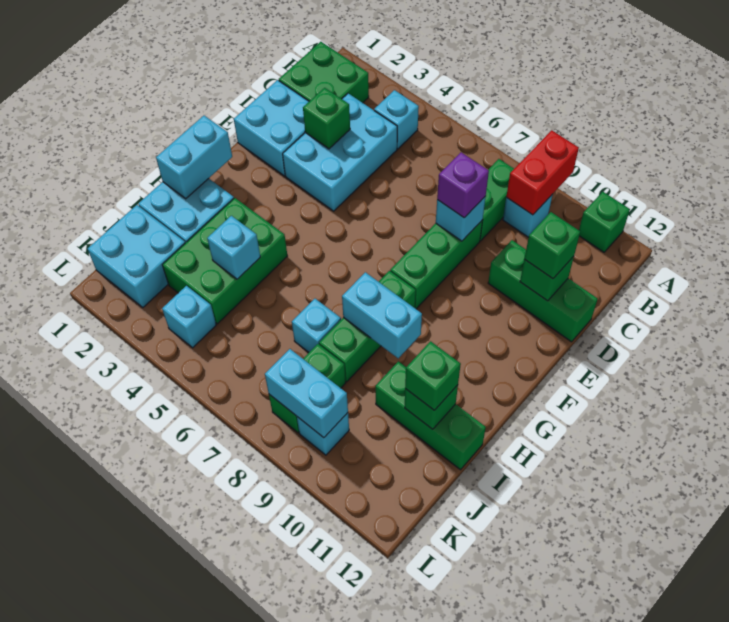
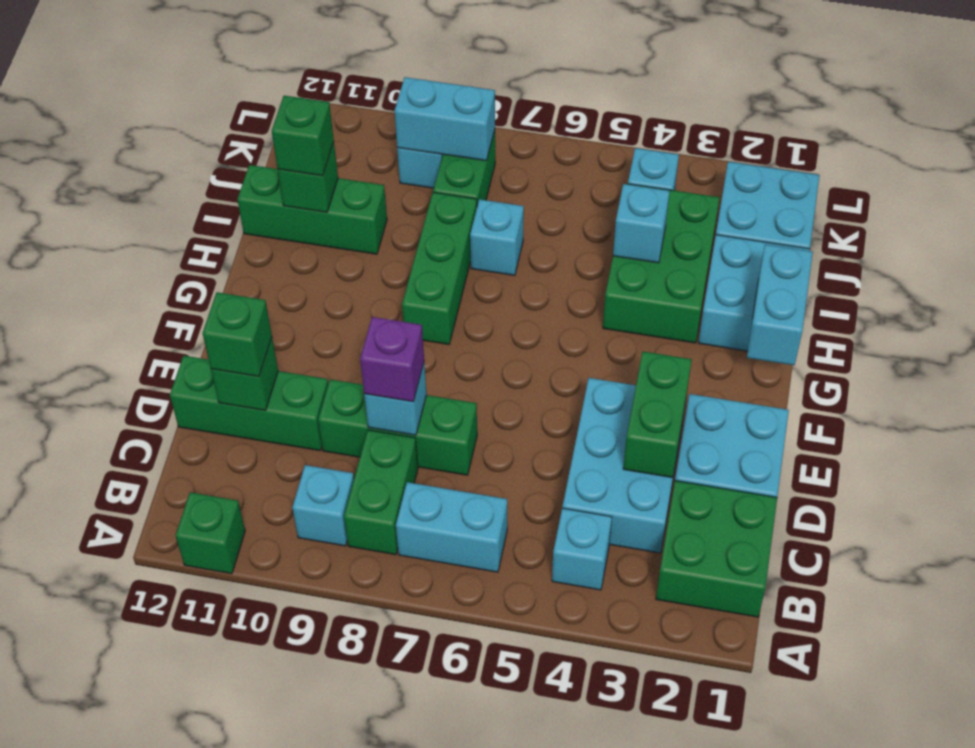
red brick A9:B9 level 2 -> none
green brick D3 level 2 -> green brick D3:E3 level 2
green brick D8:F8 level 1 -> green brick D7:D9 level 1
cyan brick H8:H9 level 2 -> cyan brick B6:B7 level 1

